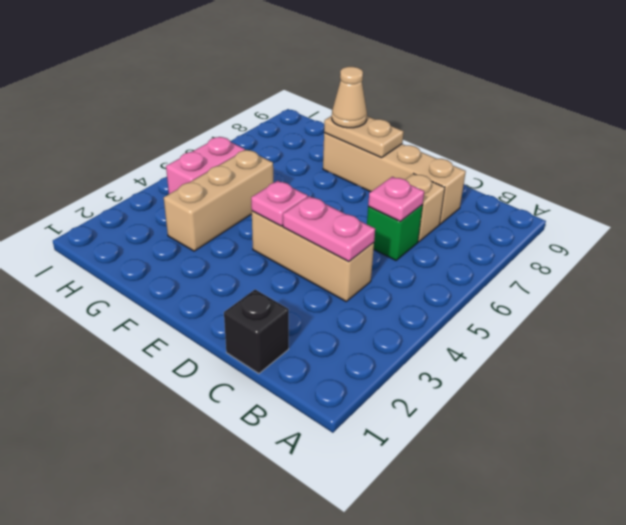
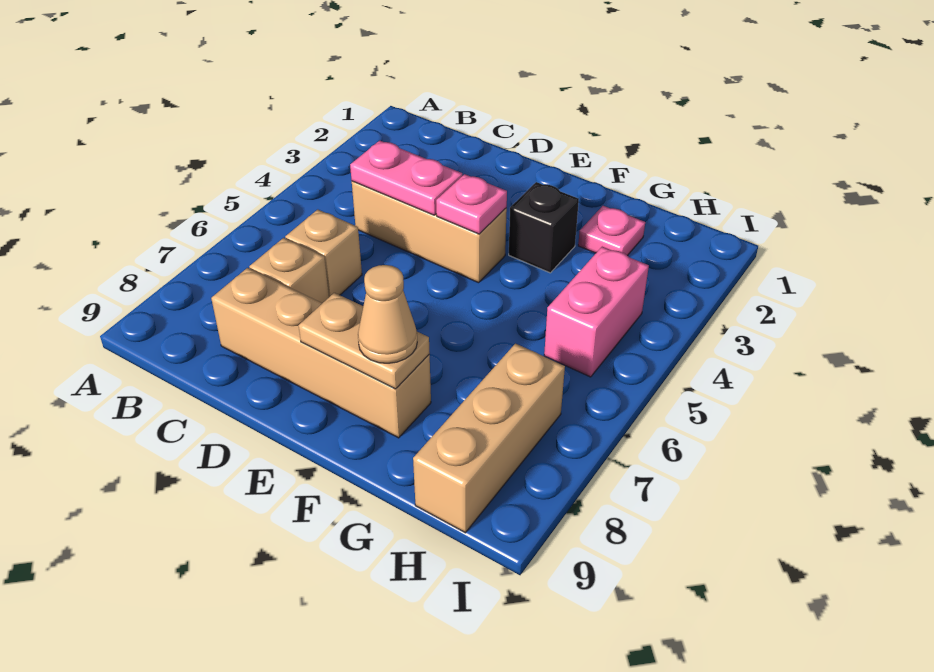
black brick C1 level 1 -> black brick F3 level 1
green brick C6 level 1 -> tan brick C6 level 1
pink plate C6 level 2 -> pink plate G2 level 1
tan brick G3:G5 level 1 -> tan brick H7:H9 level 1

